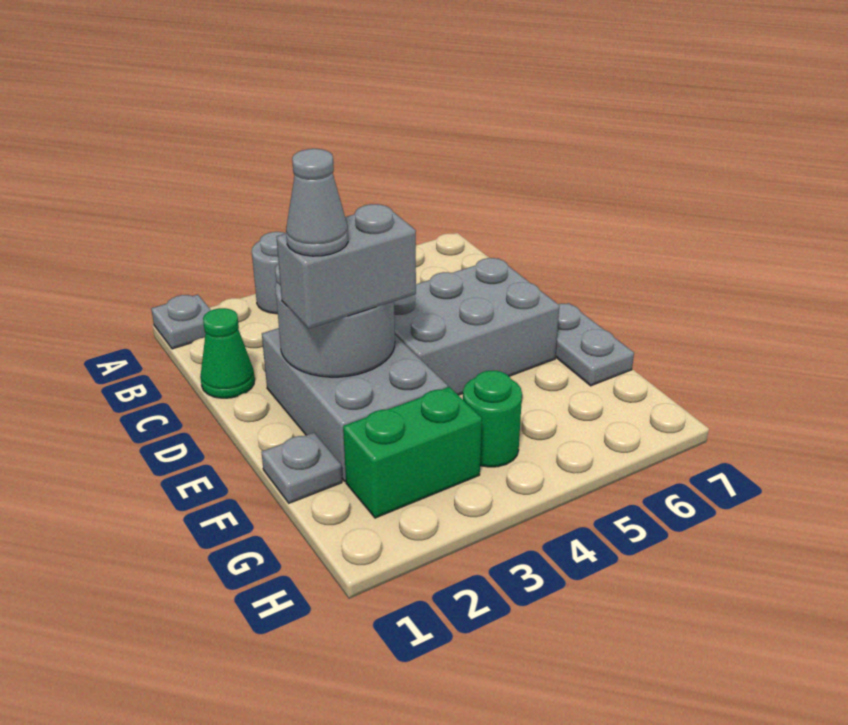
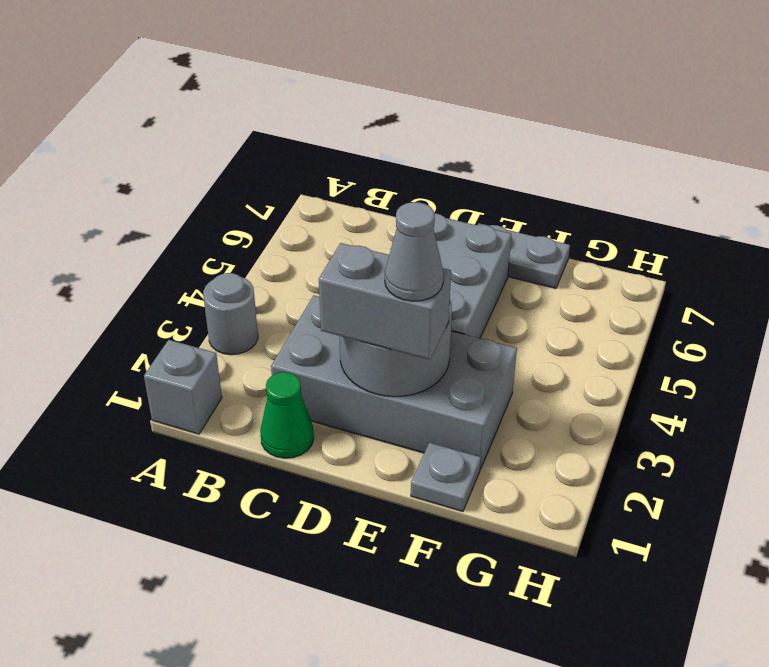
grey plate A1 level 1 -> grey brick A1 level 1
grey brick D2:F3 level 1 -> grey brick C2:F3 level 1
grey brick E2:E3 level 3 -> grey brick D2:E2 level 3
green brick G2:G3 level 1 -> none
green round brick G4 level 1 -> none

